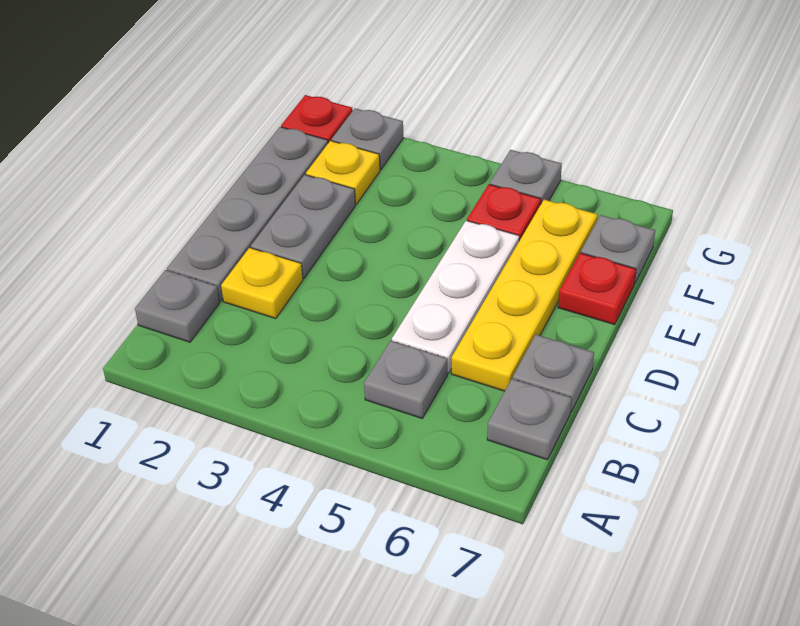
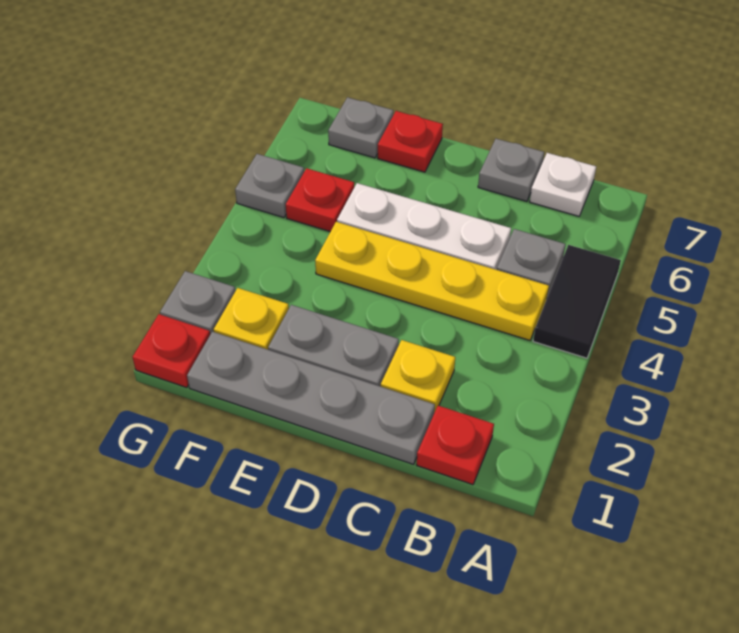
none -> black tile A4:A5 level 1
grey plate B1 level 1 -> red plate B1 level 1
grey plate B7 level 1 -> white plate B7 level 1
yellow plate C6:F6 level 1 -> yellow plate B4:E4 level 1

